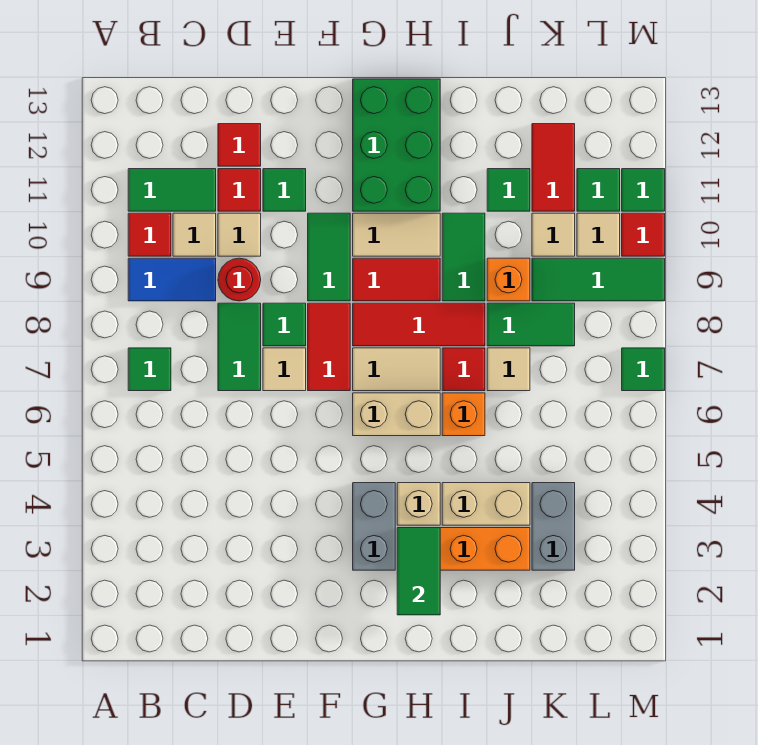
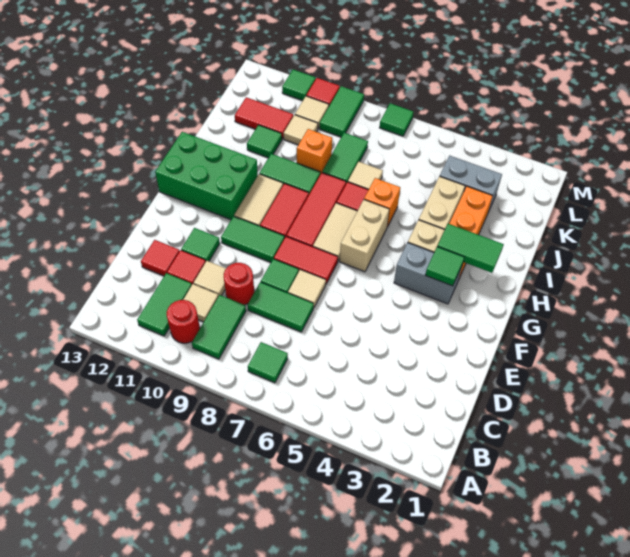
blue tile B9:C9 level 1 -> green tile B9:C9 level 1
red tile B10 level 1 -> red round brick B10 level 1
green tile K9:M9 level 1 -> green tile L9:M9 level 1
green tile L11 level 1 -> green tile G3 level 2

